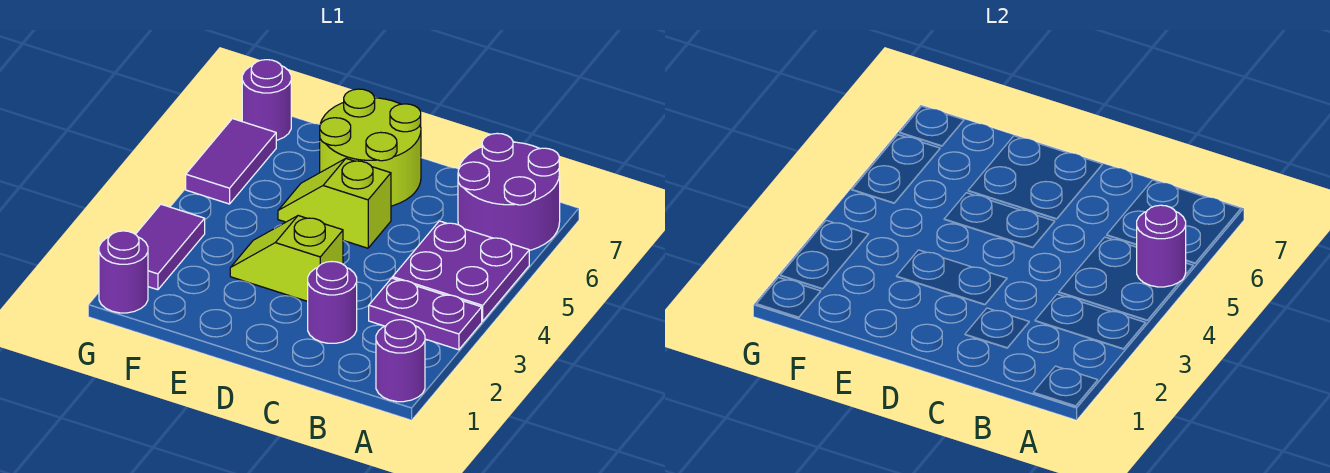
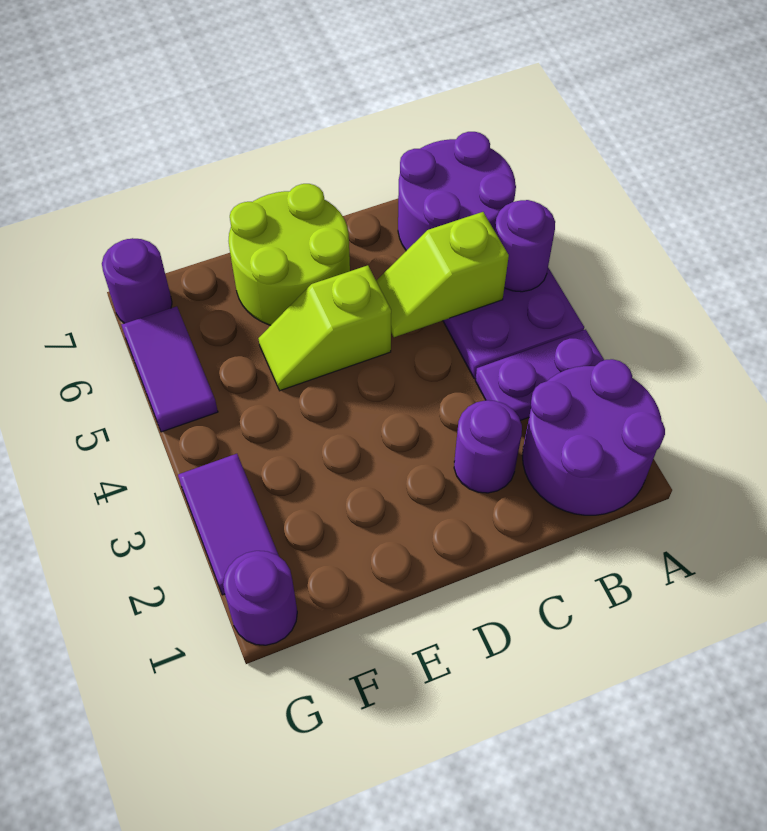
purple round brick A1 level 1 -> purple round brick A1:B2 level 1
lime slope D3:E3 level 1 top D -> lime slope B5:C5 level 2 top B

